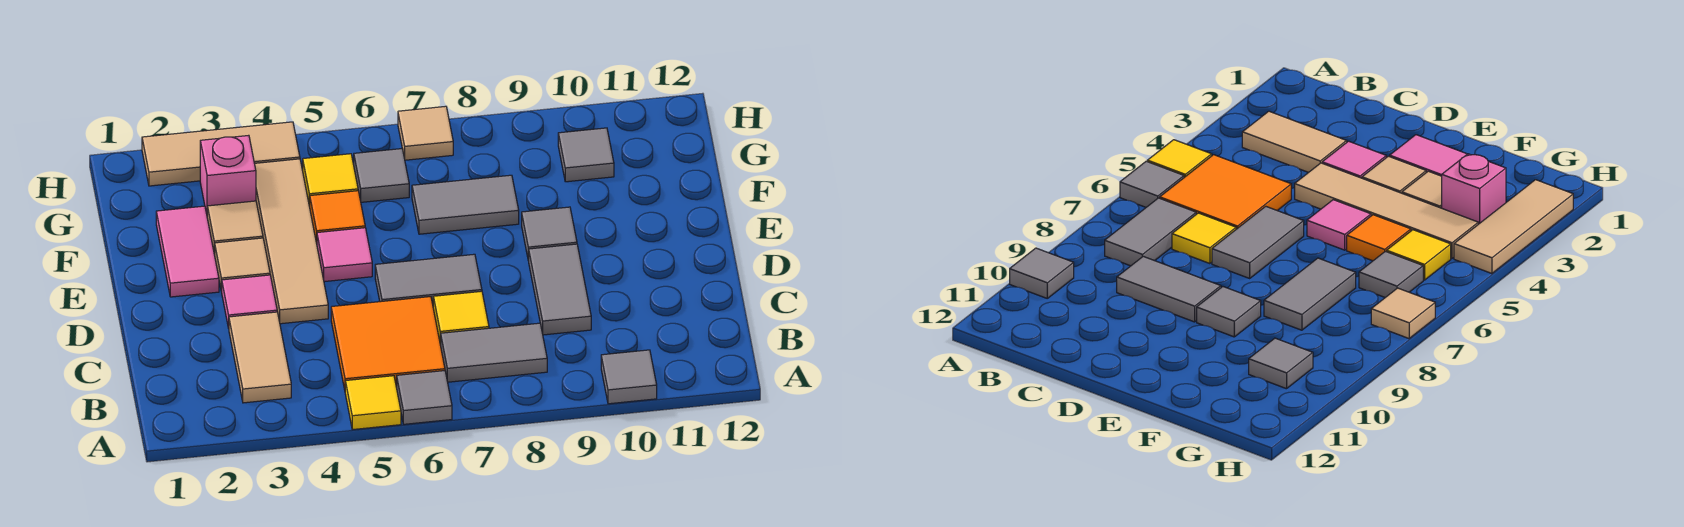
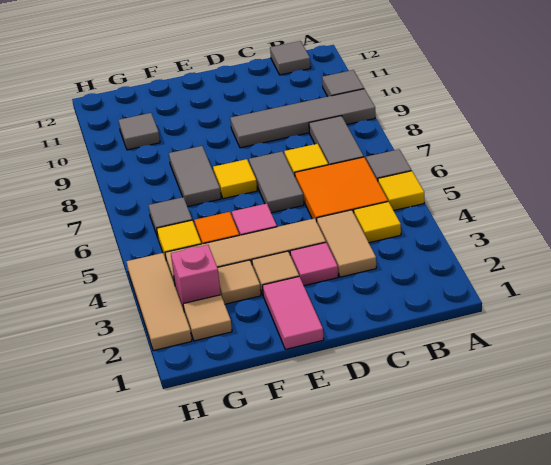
tan tile B3:C3 level 1 -> tan tile C3:C4 level 1
none -> yellow tile B4 level 1
grey tile C9:D9 level 1 -> grey tile A9:D9 level 1
pink tile E2:F2 level 1 -> pink tile E1:E2 level 1
none -> yellow tile E7 level 1
grey tile E9 level 1 -> grey tile B12 level 1
tan tile H7 level 1 -> tan tile G2 level 1

